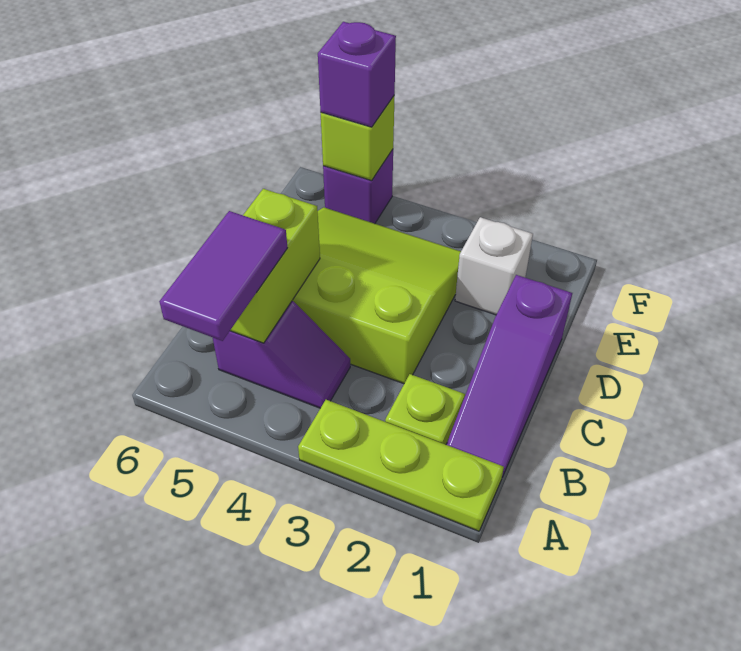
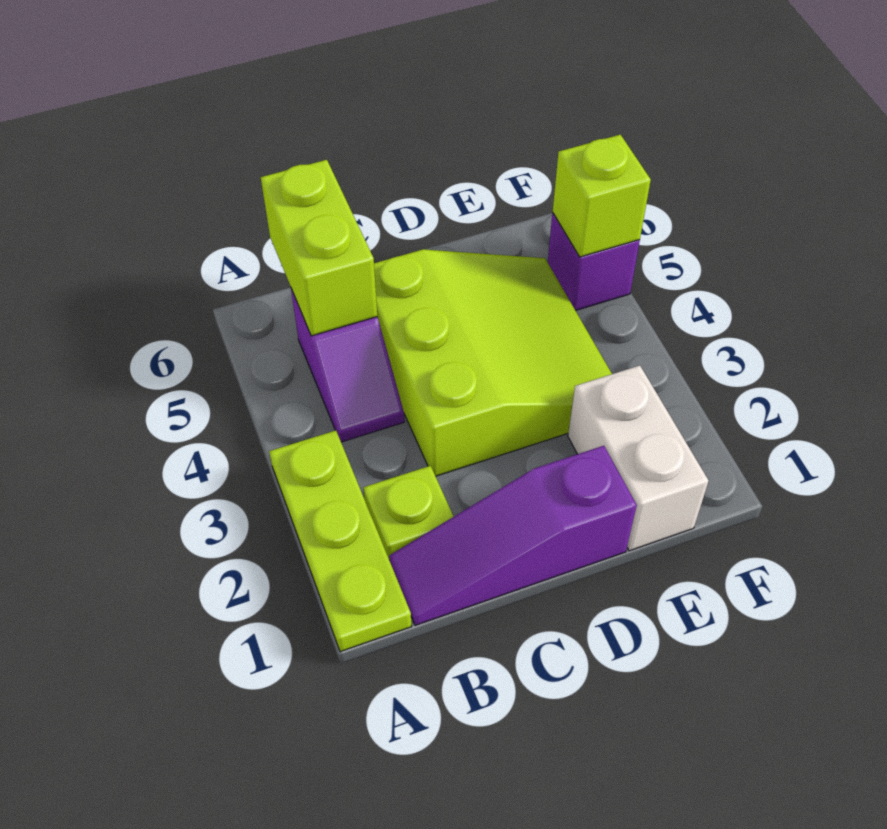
purple tile A5:B5 level 3 -> none
lime brick B5:C5 level 2 -> lime brick B5:B6 level 2
white brick E2 level 1 -> white brick E1:E2 level 1
purple brick F5 level 3 -> none

